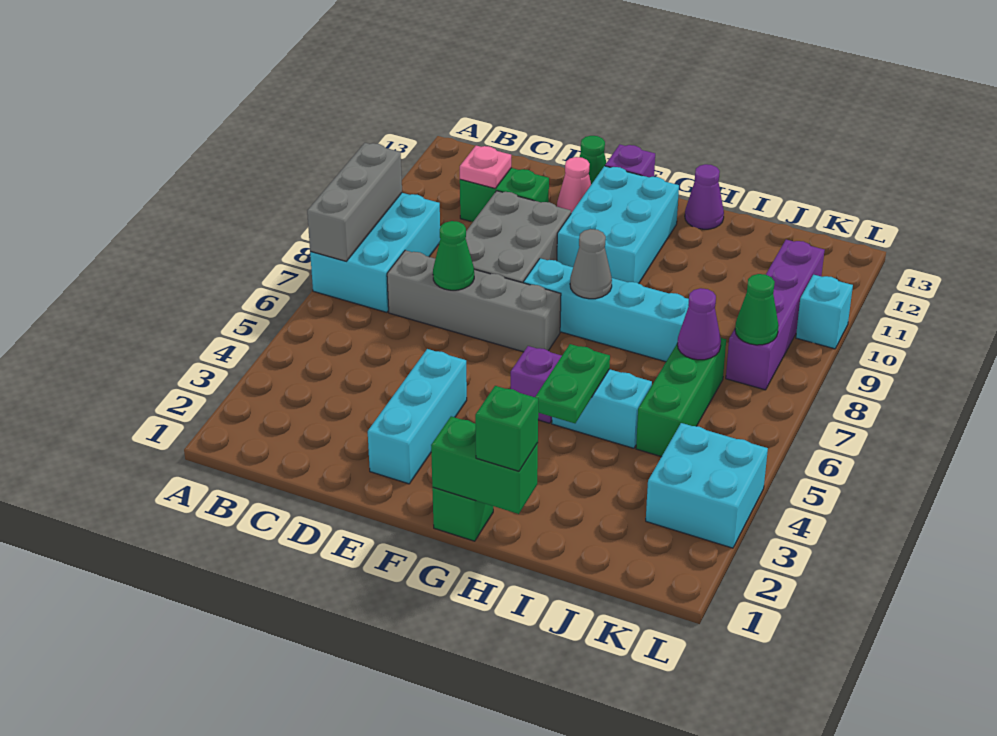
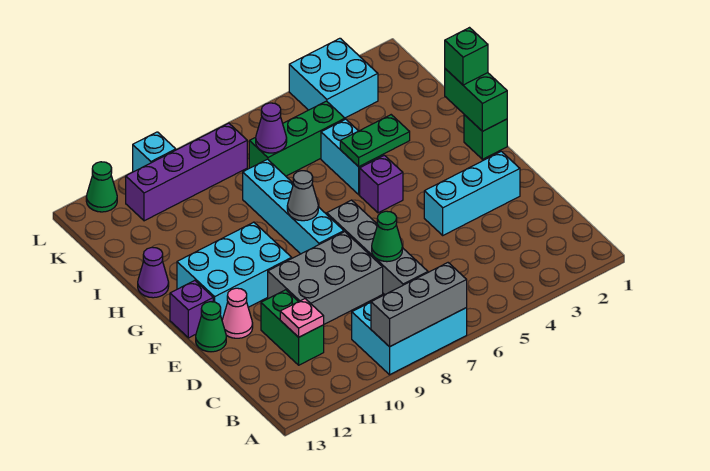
green cone K8 level 2 -> green cone L12 level 1

